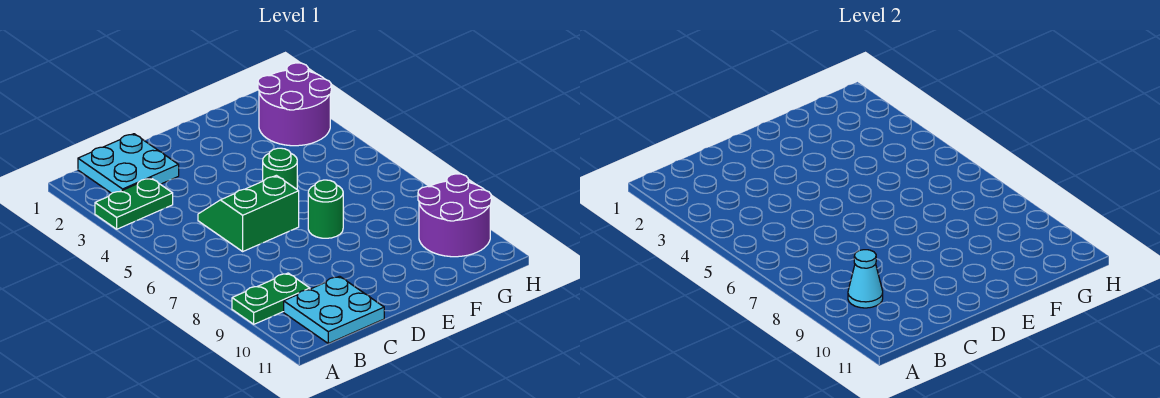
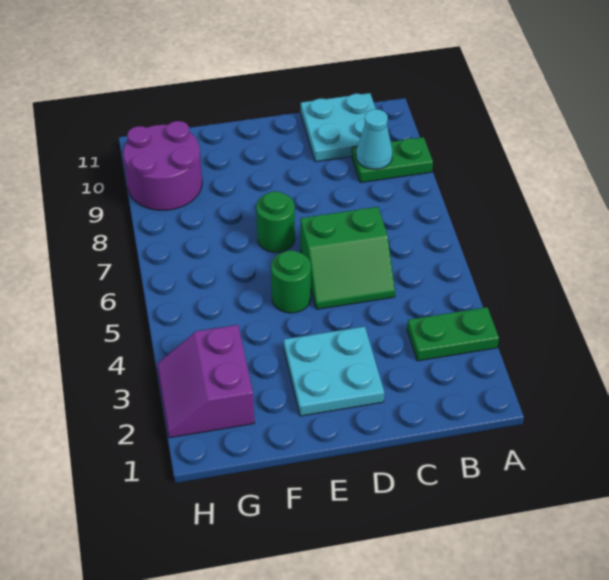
cyan plate B1:C2 level 1 -> cyan plate D2:E3 level 1
purple round brick G2:H3 level 1 -> purple slope G2:H3 level 1 top G

